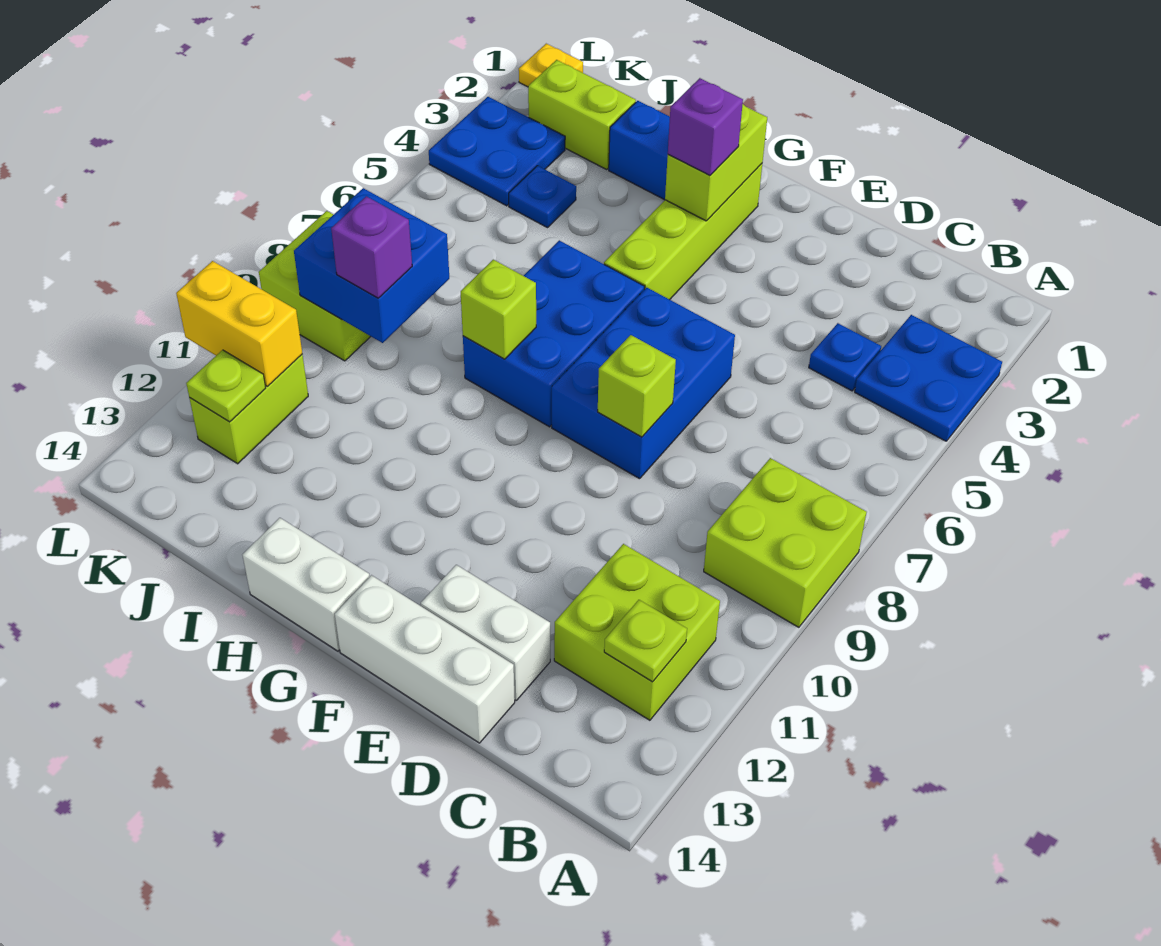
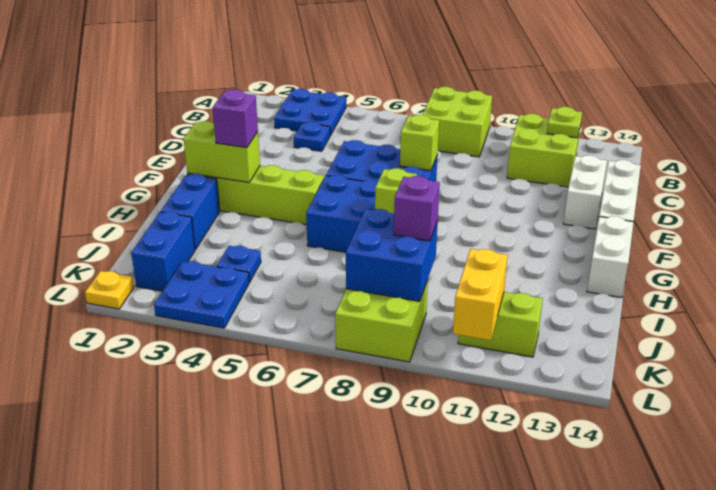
lime brick J2:K2 level 1 -> blue brick J2:K2 level 1
lime plate K12 level 2 -> none

